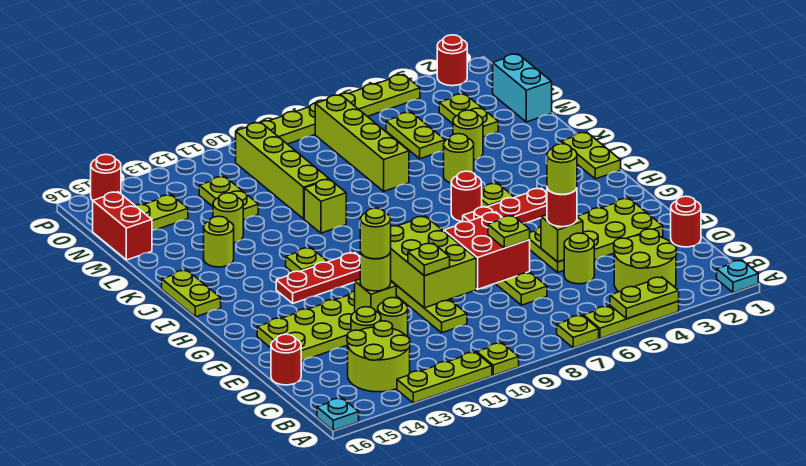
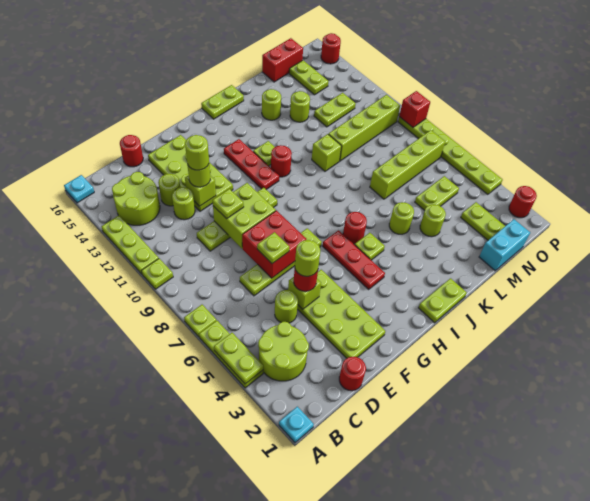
lime brick E9:G10 level 2 -> lime brick E9:F10 level 2
none -> red round brick I11 level 1
lime plate M3:N3 level 1 -> lime plate N2:N3 level 1
none -> red brick P9 level 2

